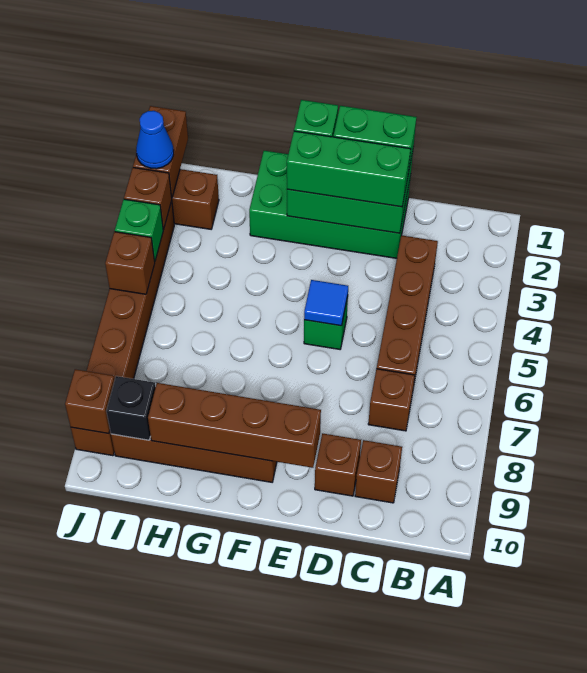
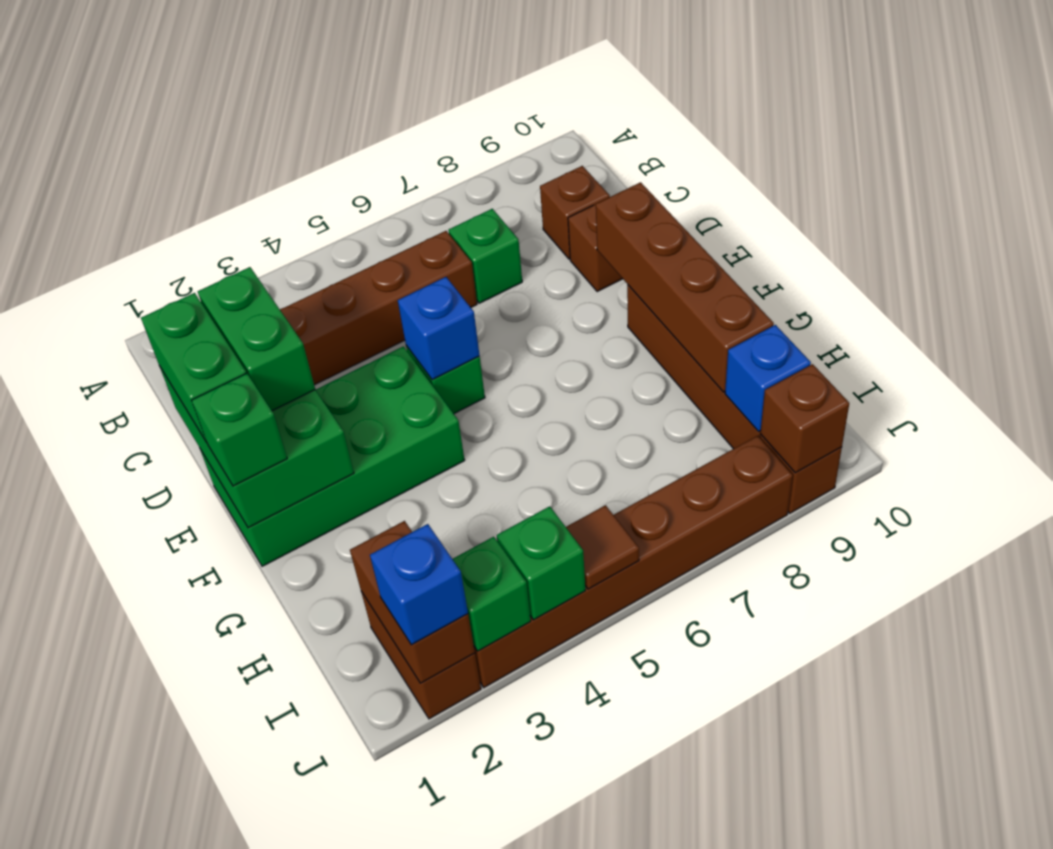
brown brick C7 level 1 -> green brick C7 level 1
green brick D1:G2 level 1 -> green brick E1:F4 level 1
green brick D2:F2 level 3 -> green brick D2:E2 level 3
blue tile E5 level 2 -> blue brick E5 level 2
black brick I9 level 2 -> blue brick I9 level 2
brown brick J1:J2 level 2 -> brown brick I2:J2 level 2
blue cone J2 level 3 -> blue brick J2 level 3
brown brick J3 level 2 -> green brick J3 level 2
brown brick J5 level 2 -> brown tile J5 level 2

